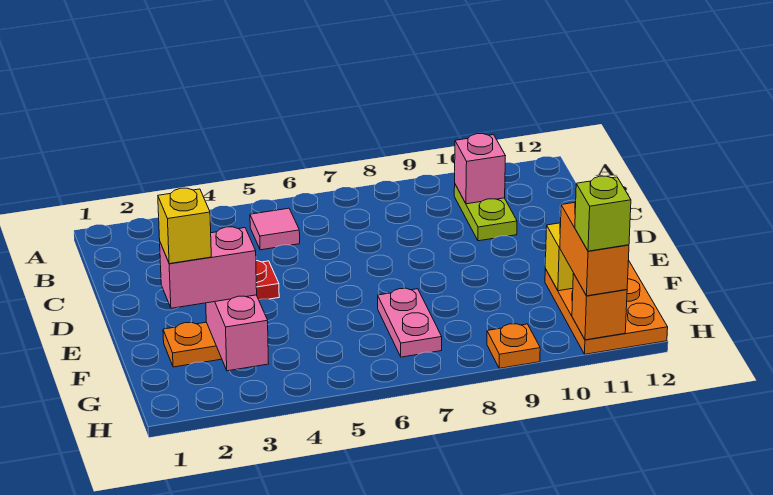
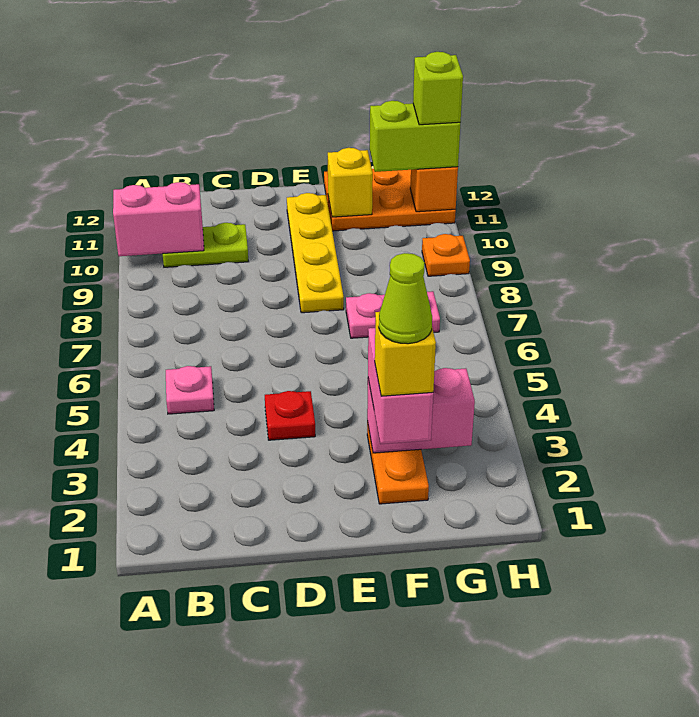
pink tile B5 level 1 -> pink plate B5 level 1
pink brick B10 level 2 -> pink brick A10:B10 level 2
none -> yellow plate E8:E11 level 1
none -> lime cone F2 level 5
orange brick G11:H11 level 3 -> lime brick G11:H11 level 3

